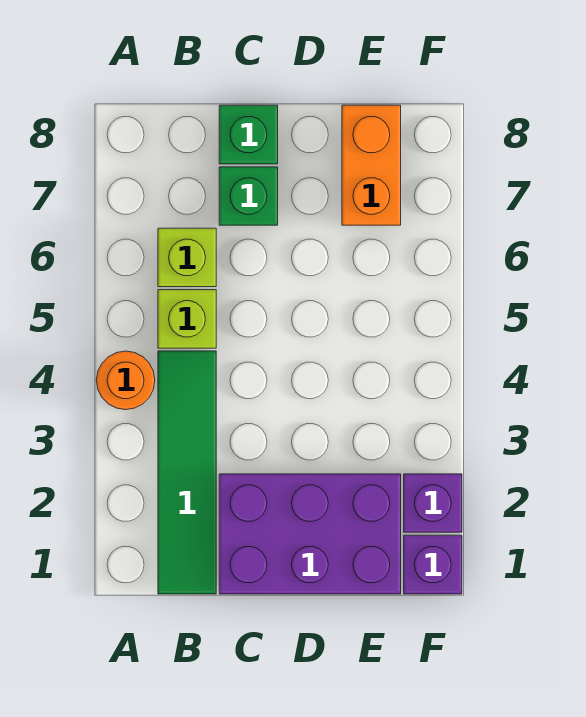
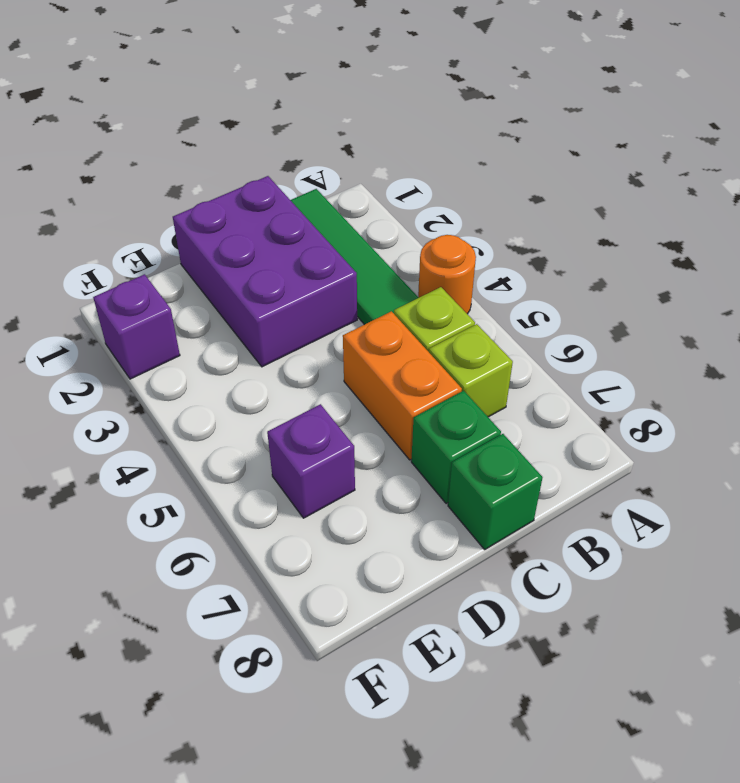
purple brick C1:E2 level 1 -> purple brick C1:D3 level 1
orange brick E7:E8 level 1 -> orange brick C5:C6 level 1
purple brick F1 level 1 -> purple brick E6 level 1

